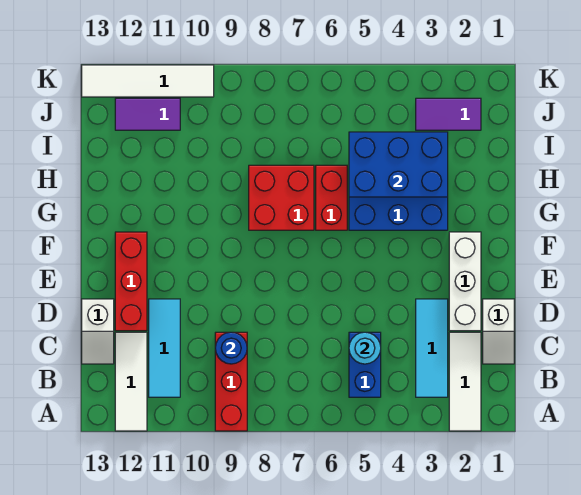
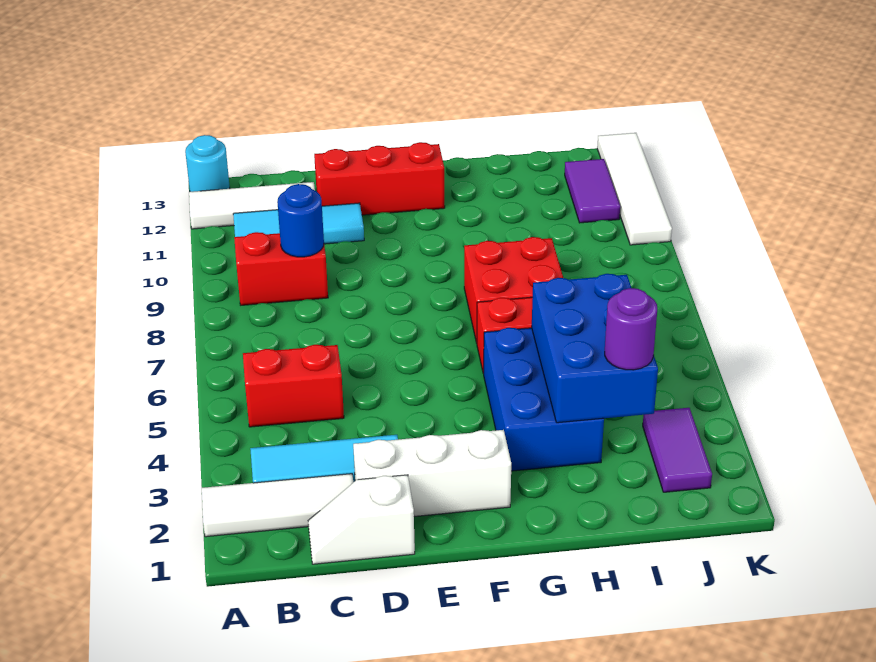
red brick A9:C9 level 1 -> red brick B9:C9 level 1
blue brick B5:C5 level 1 -> red brick B5:C5 level 1
cyan round brick C5 level 2 -> cyan round brick A13 level 1
white slope C13:D13 level 1 top D -> none
none -> purple round brick I3 level 3

